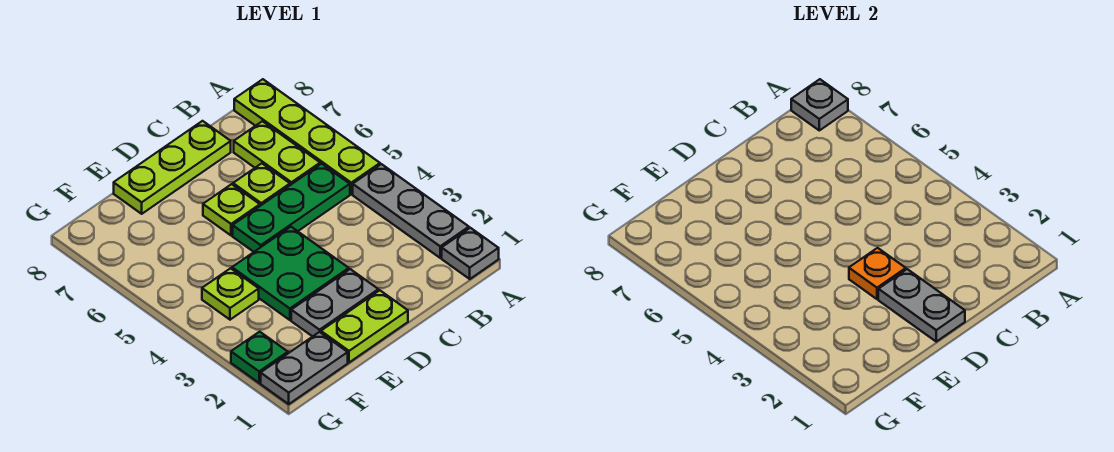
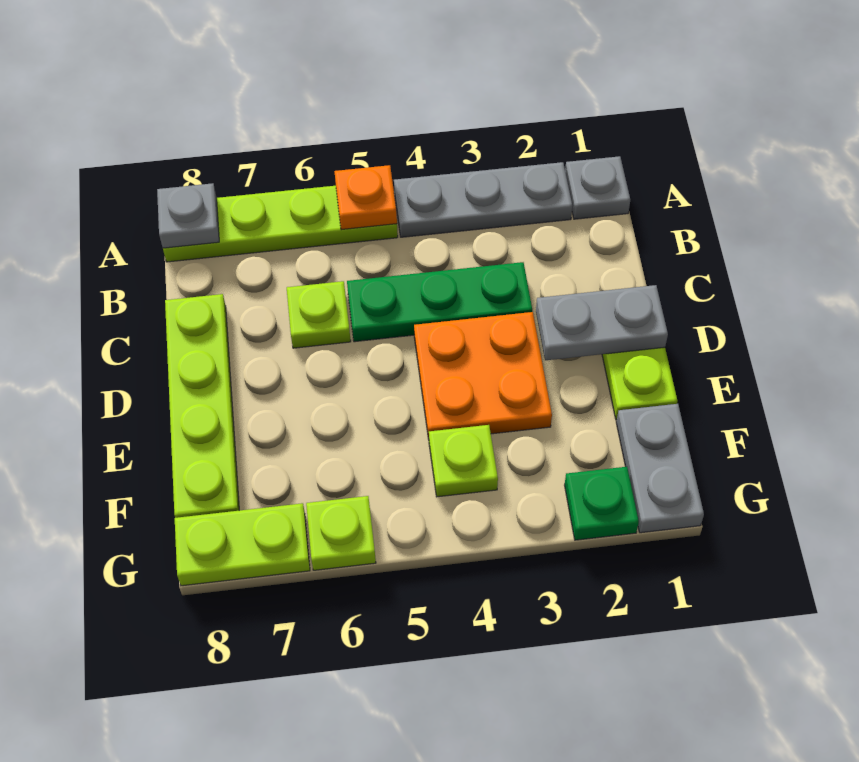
green plate B5:D5 level 1 -> green plate C3:C5 level 1
lime plate B6:B7 level 1 -> lime plate G7:G8 level 1
lime plate C8:E8 level 1 -> lime plate C8:F8 level 1
grey plate D2:E2 level 1 -> none
green plate D3:E4 level 1 -> orange plate D3:E4 level 1
orange plate D3 level 2 -> orange plate A5 level 2
lime plate D6 level 1 -> lime plate G6 level 1

